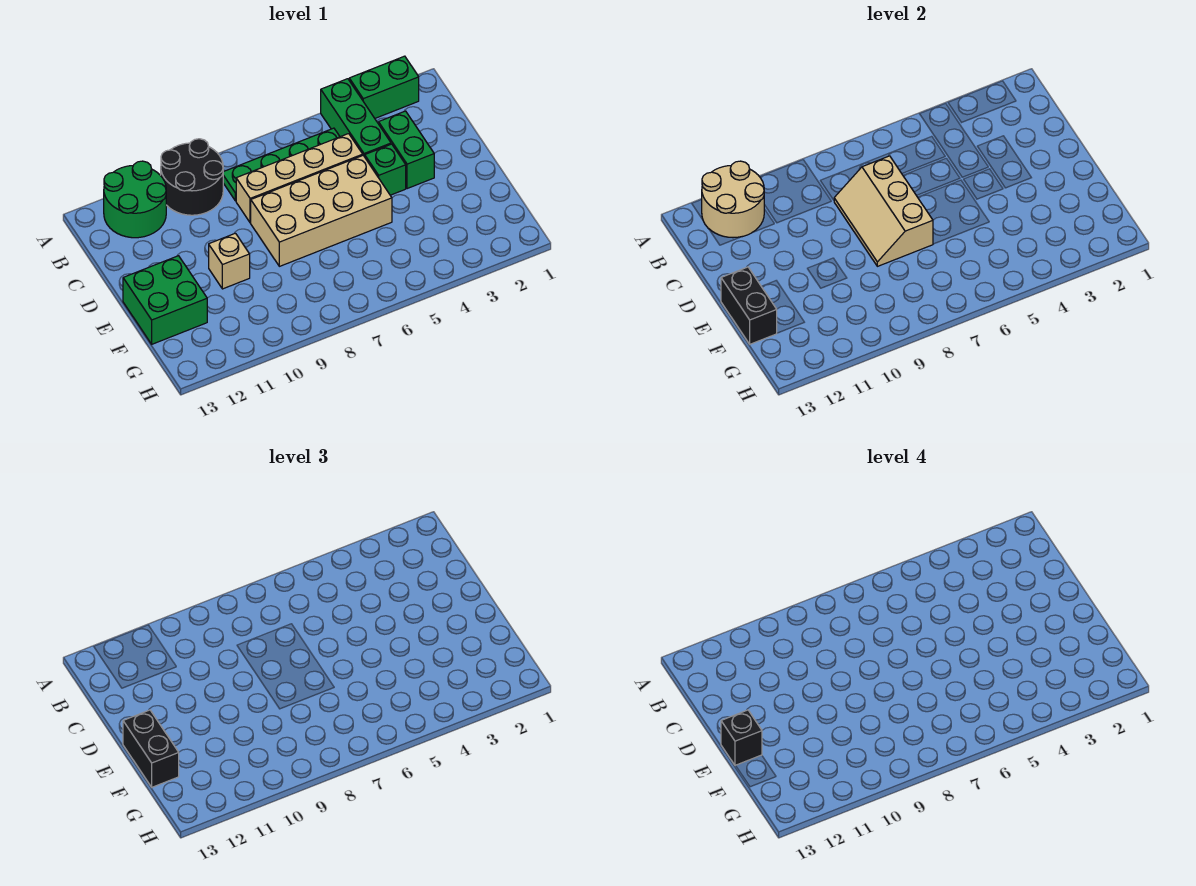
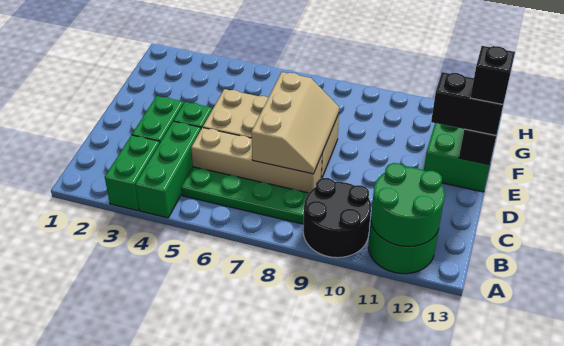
green brick A2:A3 level 1 -> green brick A3:B3 level 1
tan round brick A11:B12 level 2 -> green round brick A11:B12 level 2
tan brick E10 level 1 -> none
black brick E13:F13 level 3 -> black brick E12:E13 level 3

